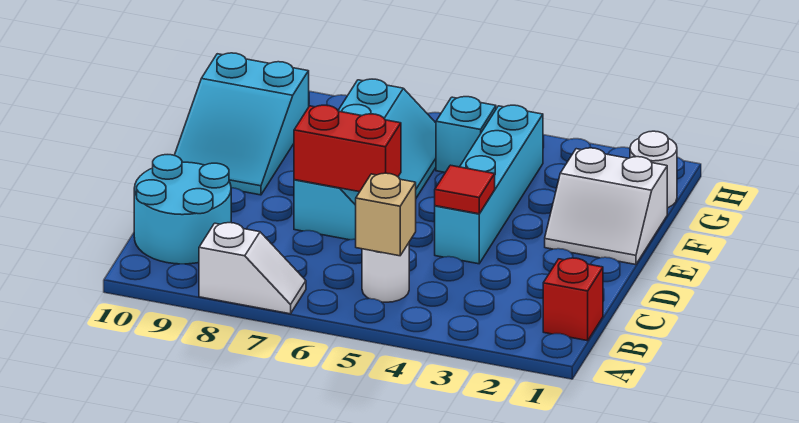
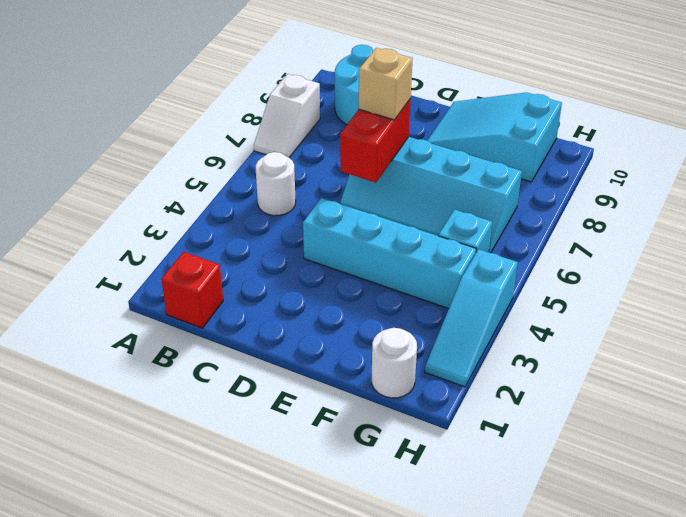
tan brick B5 level 2 -> tan brick D7 level 3
red tile D4 level 2 -> none
white slope E1:F2 level 1 top F -> none
none -> cyan slope H2:H4 level 1 top 4

